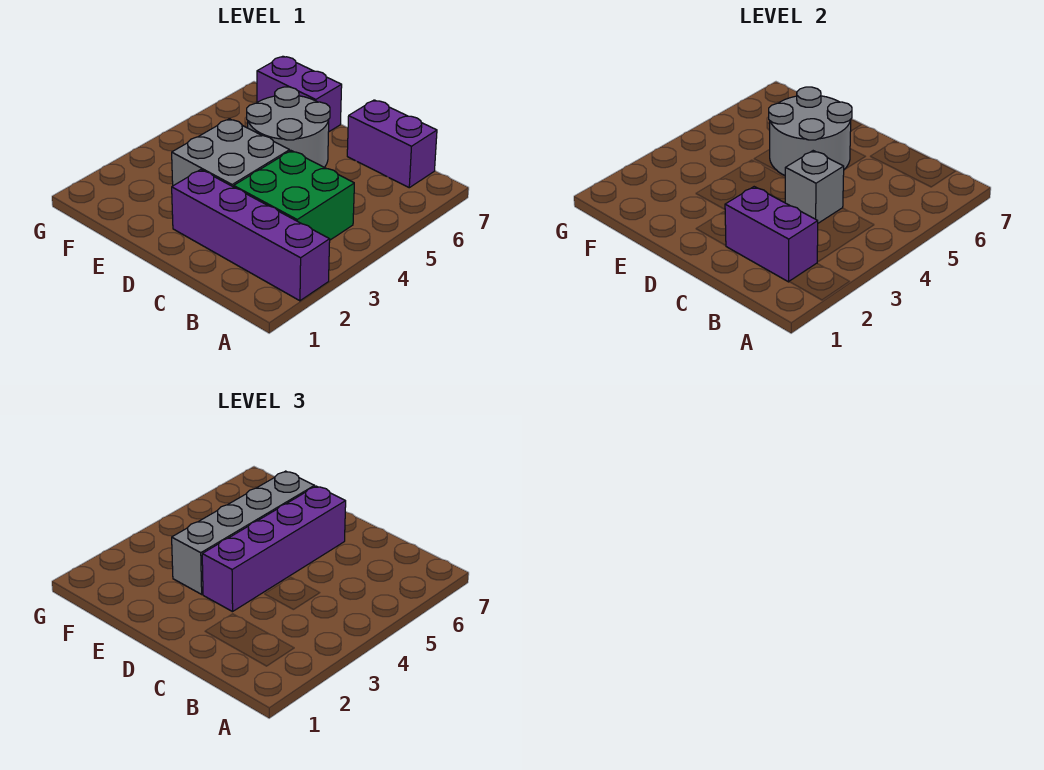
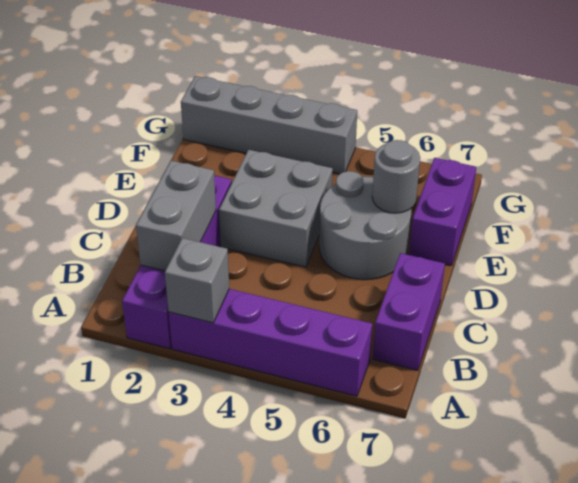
purple brick B2:C2 level 2 -> grey brick B2:C2 level 2
green brick B3:C4 level 1 -> none
grey brick C4 level 2 -> grey brick A3 level 2
purple brick D3:D6 level 3 -> purple brick A3:A6 level 1
grey round brick D5:E6 level 2 -> grey round brick E6 level 2
grey brick E3:E6 level 3 -> grey brick G1:G4 level 1

